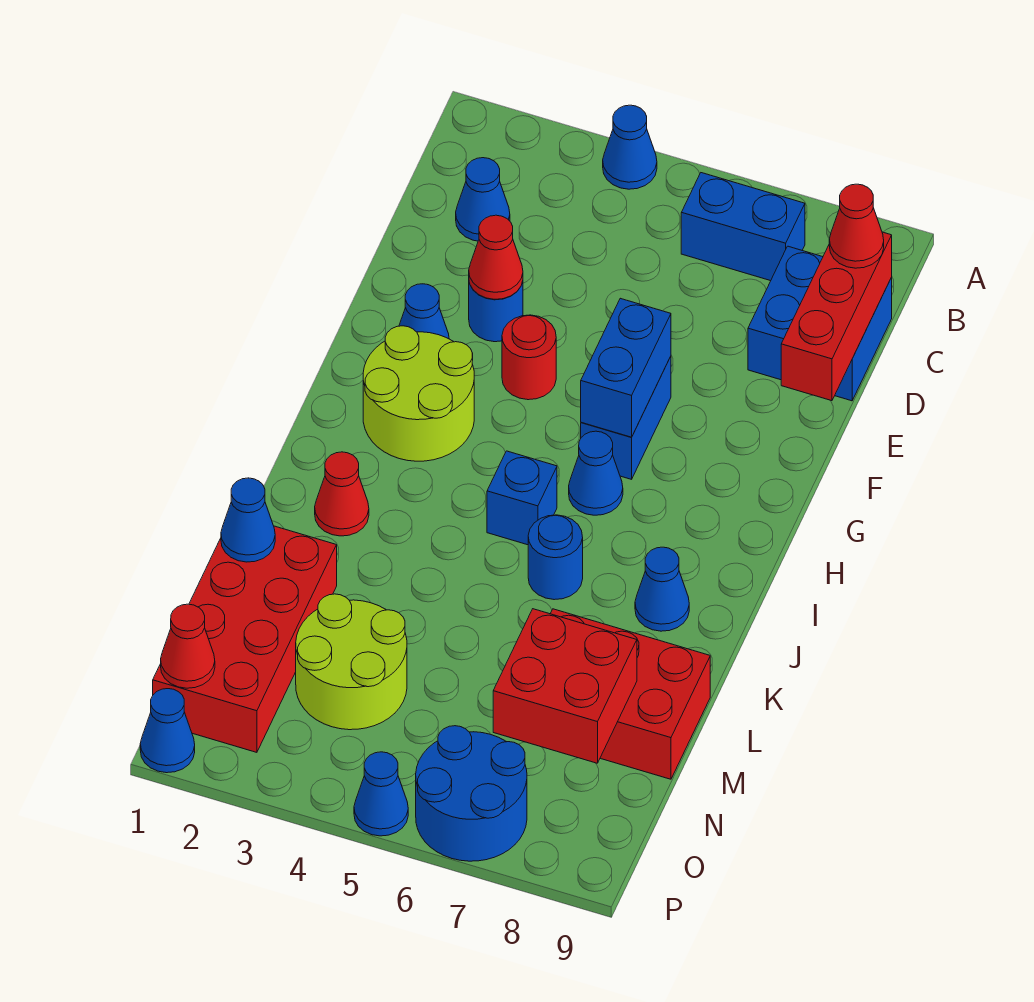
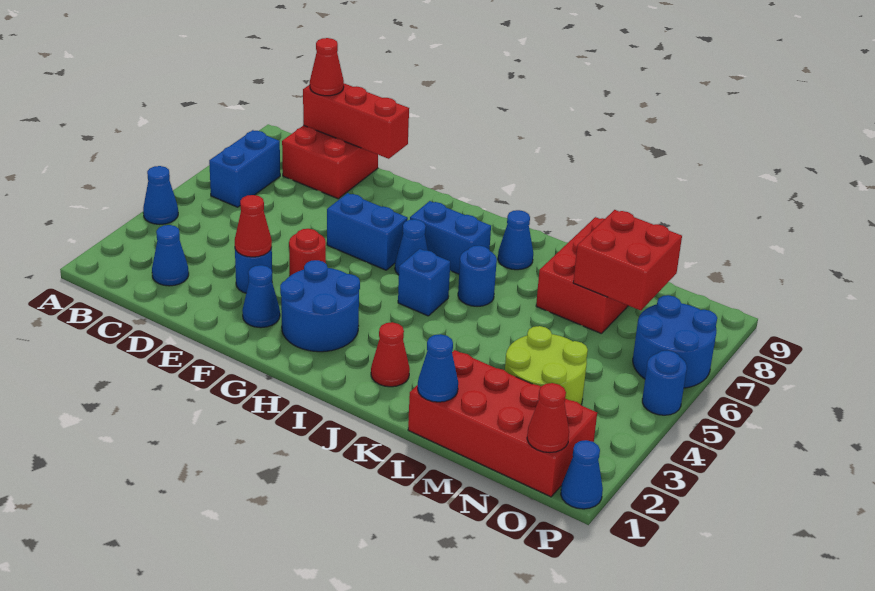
blue brick C8:D9 level 1 -> red brick C8:D9 level 1
blue brick F6:G6 level 2 -> blue brick H7:I7 level 1
lime round brick G2:H3 level 1 -> blue round brick G2:H3 level 1
blue cone P5 level 1 -> blue round brick P5 level 1

